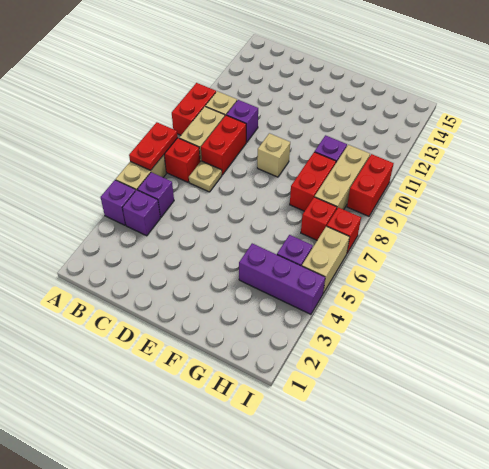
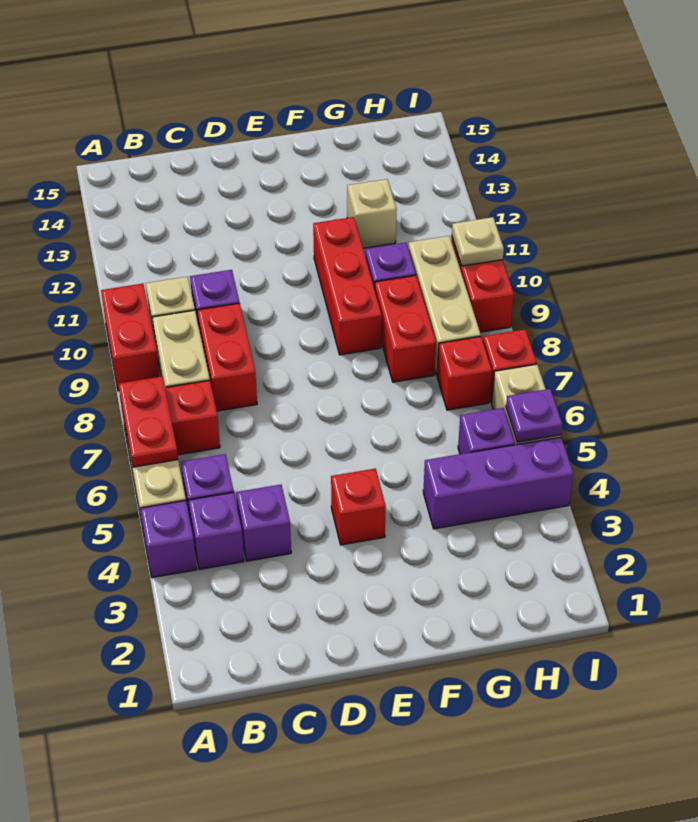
none -> purple brick C4 level 1
tan plate C7 level 1 -> tan plate I10 level 2
none -> red brick E4 level 1
tan brick E9 level 1 -> tan brick G12 level 1
none -> red brick F9:F11 level 1
none -> purple plate I5 level 2

